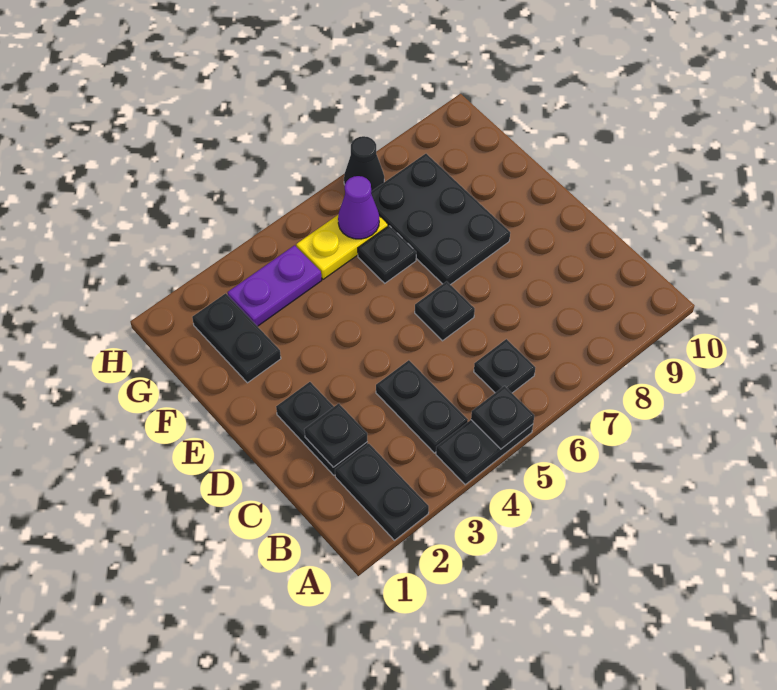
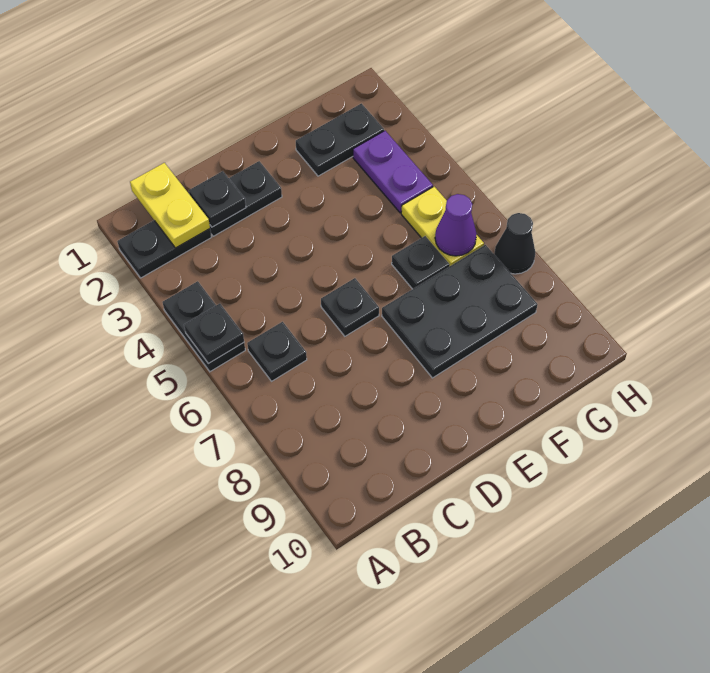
none -> yellow plate B1:B2 level 2
black plate B4:C4 level 1 -> none

